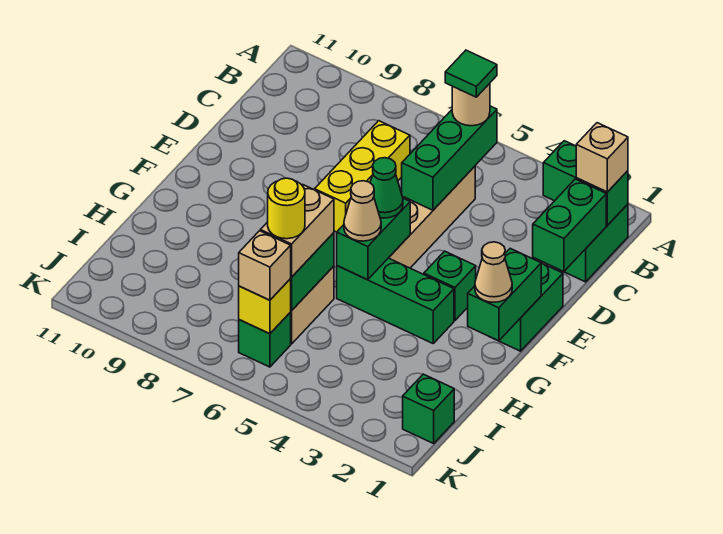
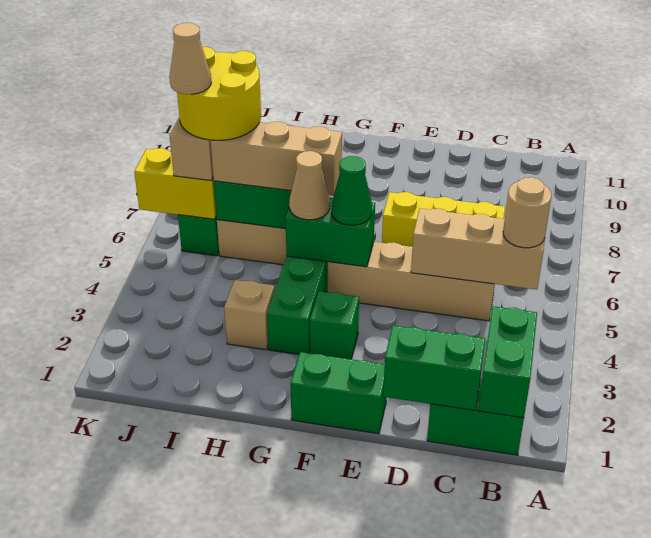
tan brick B1 level 3 -> tan brick H3 level 1
green brick B5:D5 level 2 -> tan brick B5:D5 level 2
green tile B5 level 4 -> none
green brick F1:G1 level 2 -> none
tan cone G1 level 3 -> tan cone J6 level 5
tan brick H6:I6 level 3 -> tan brick G6:I6 level 3
yellow round brick I6 level 4 -> yellow round brick I6:J7 level 4
green brick J1 level 1 -> none
yellow brick J6 level 2 -> yellow brick J6:K6 level 2

